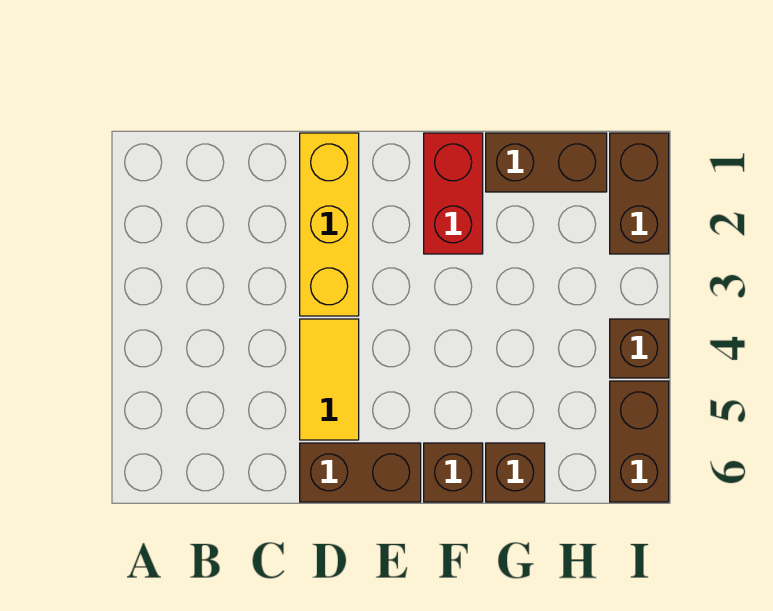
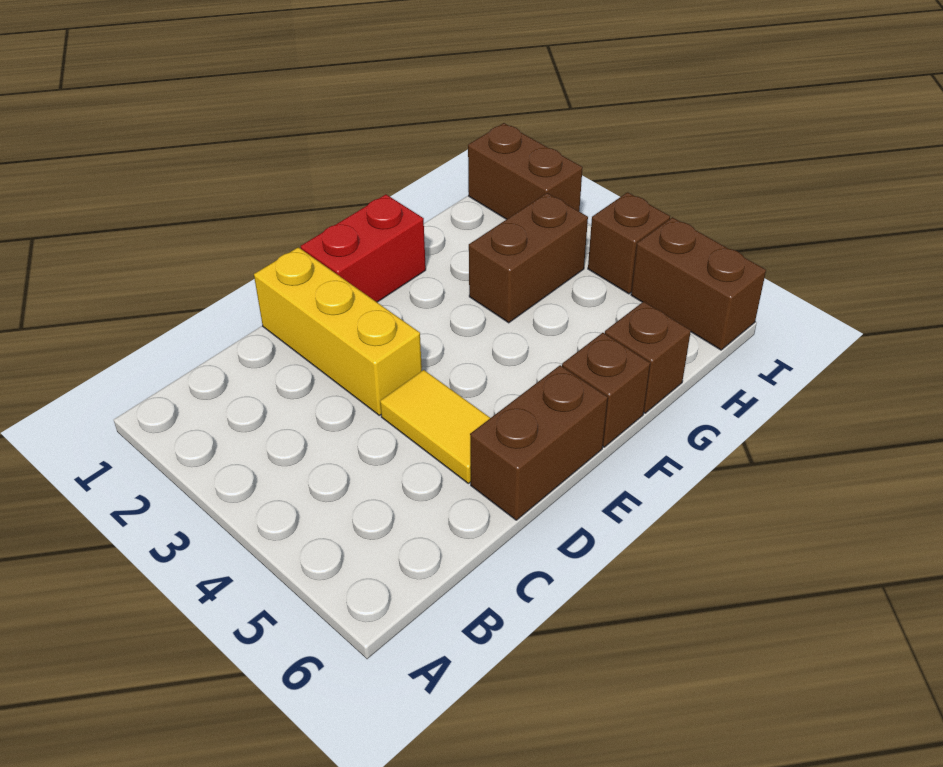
red brick F1:F2 level 1 -> red brick E1:F1 level 1
brown brick G1:H1 level 1 -> brown brick G3:H3 level 1

